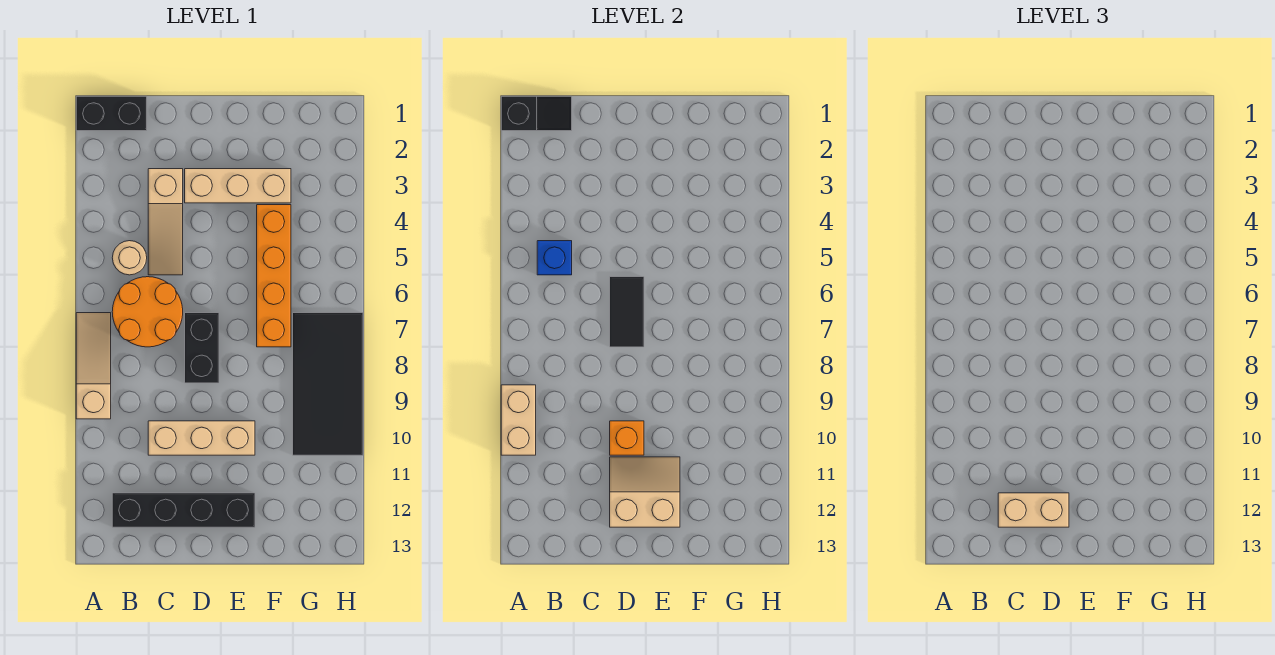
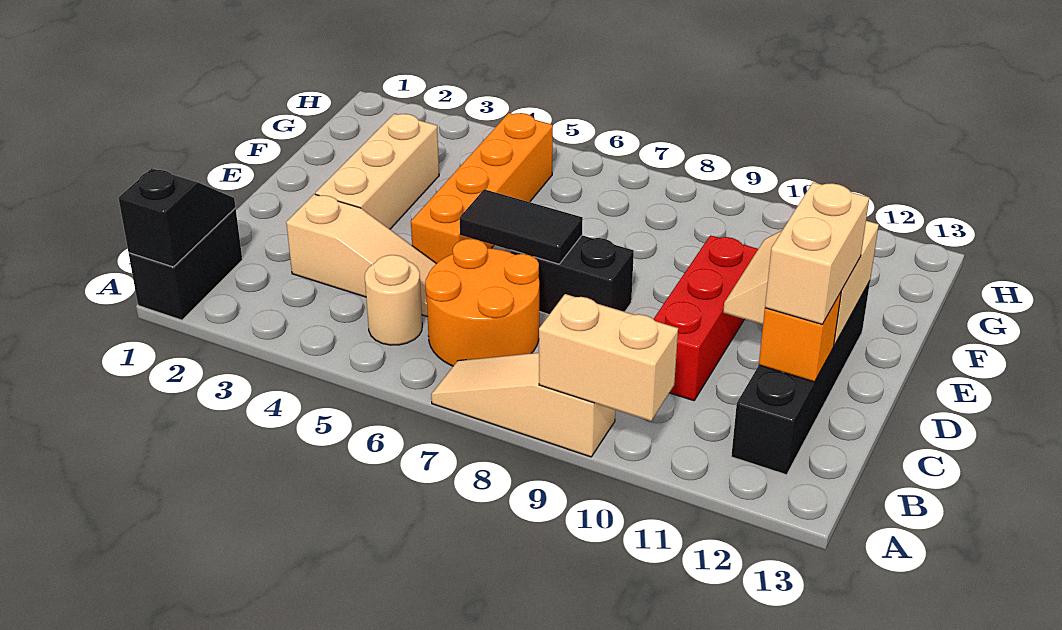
blue brick B5 level 2 -> none
tan brick C10:E10 level 1 -> red brick C10:E10 level 1
orange brick D10 level 2 -> orange brick C12 level 2
orange brick F4:F7 level 1 -> orange brick D5:G5 level 1
black tile G7:H10 level 1 -> none

